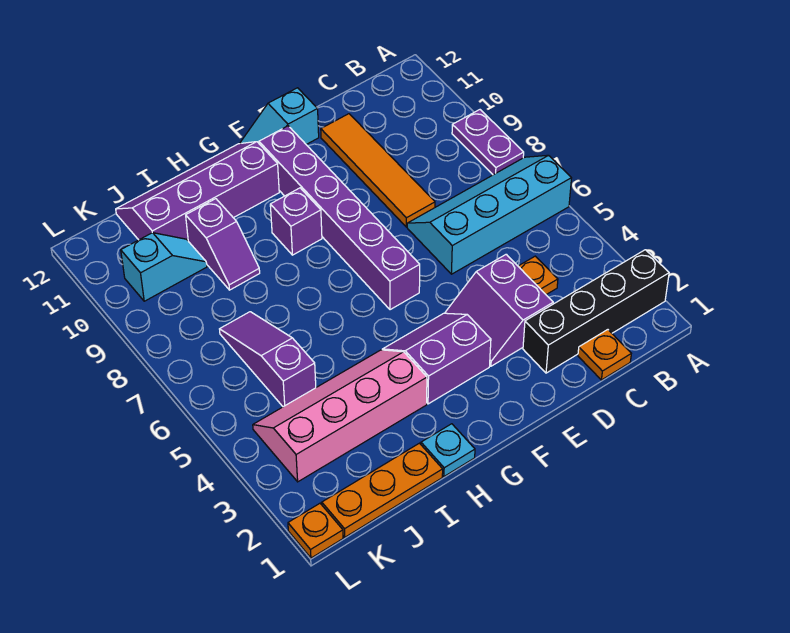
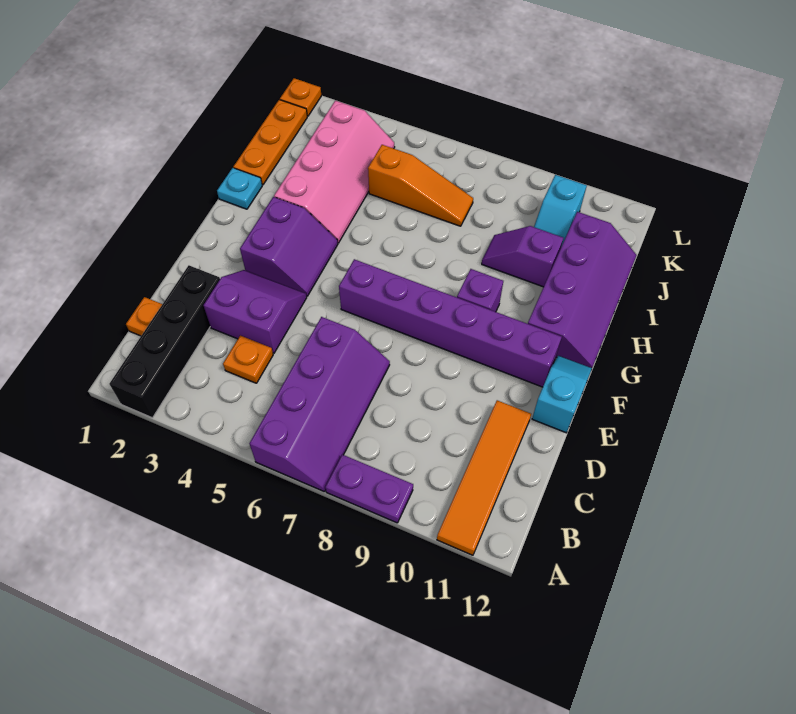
cyan slope A6:D7 level 1 top 6 -> purple slope A6:D7 level 1 top 6
orange tile D8:D11 level 1 -> orange tile A11:D11 level 1
purple slope J5:J7 level 1 top 5 -> orange slope J5:J7 level 1 top 5

